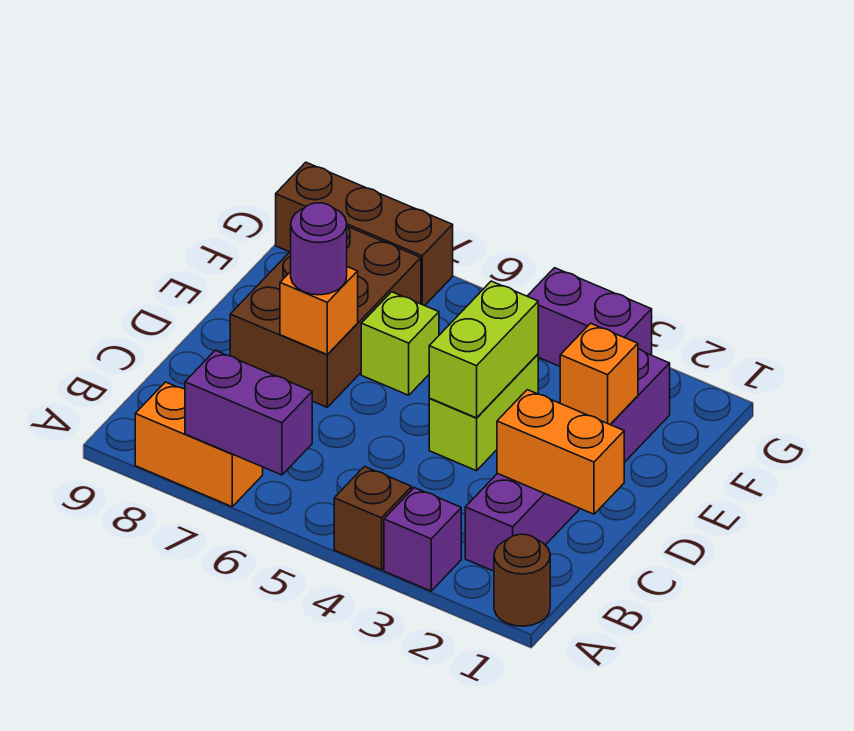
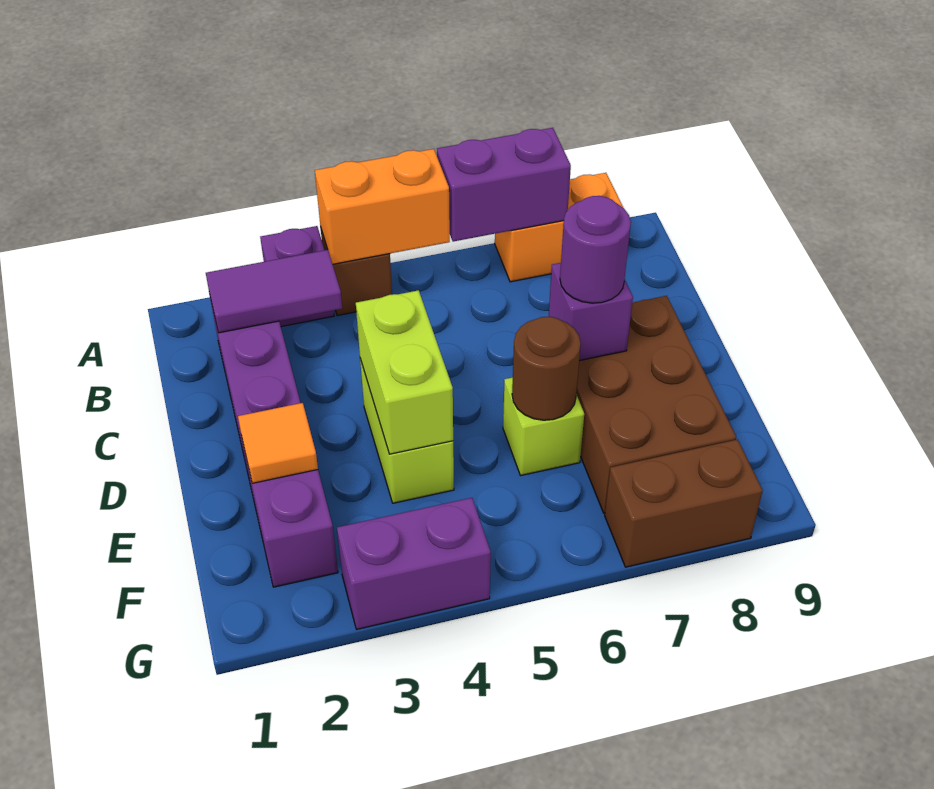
brown round brick A1 level 1 -> brown round brick E6 level 2
none -> purple tile B2:B3 level 2
orange brick C1:C2 level 2 -> orange brick A4:A5 level 2
orange brick D7 level 2 -> purple brick D7 level 2
orange brick E2 level 2 -> orange tile E2 level 2
brown brick G7:G9 level 1 -> brown brick G7:G8 level 1

